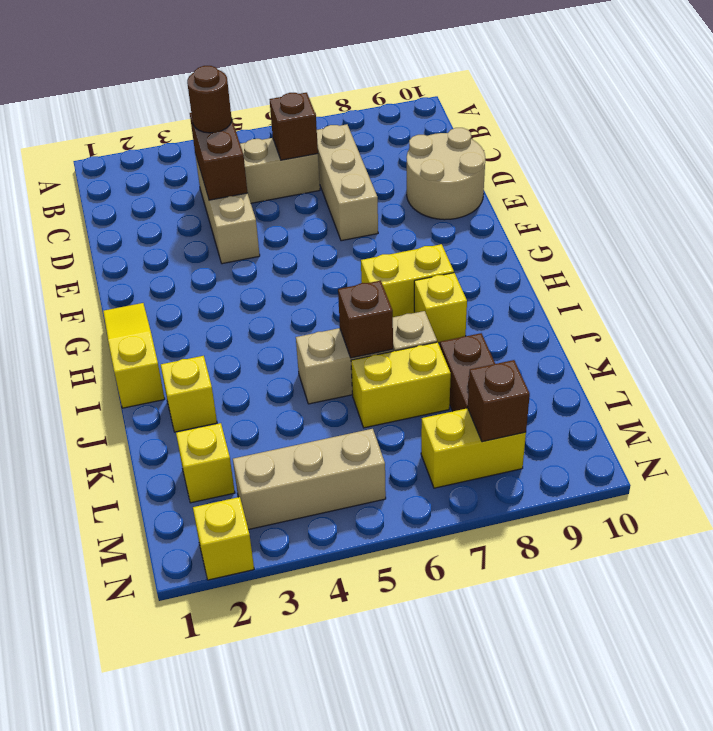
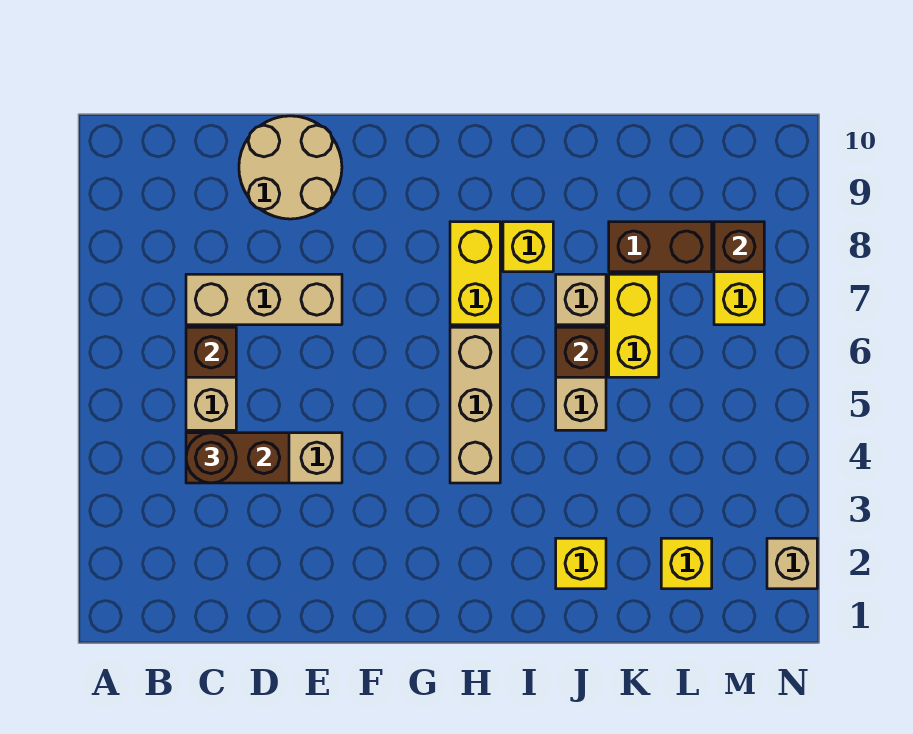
yellow slope G1:I1 level 1 top I -> none
tan brick M3:M5 level 1 -> tan brick H4:H6 level 1
yellow brick N2 level 1 -> tan brick N2 level 1

